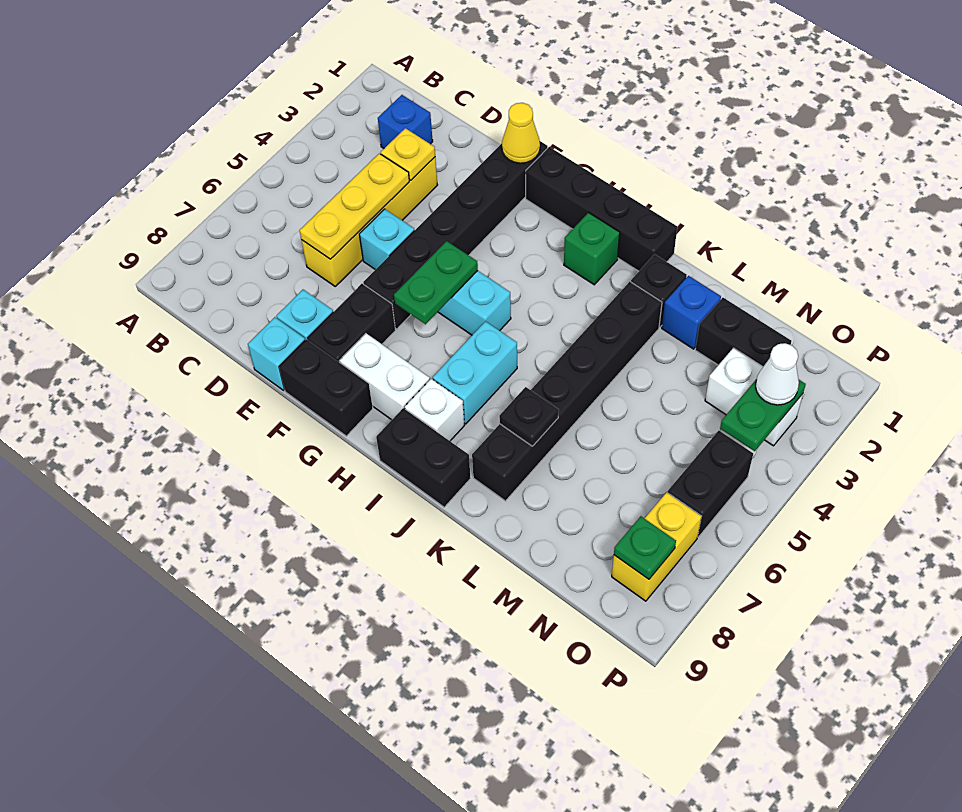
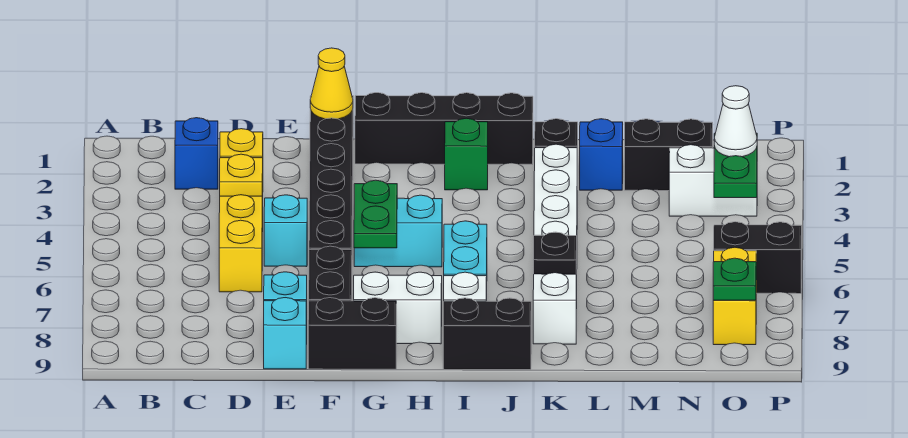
yellow plate D4:D6 level 2 -> yellow plate D4 level 2
black brick K3:K8 level 1 -> white brick K3:K8 level 1
black brick O5:O6 level 1 -> black brick O6:P6 level 1

